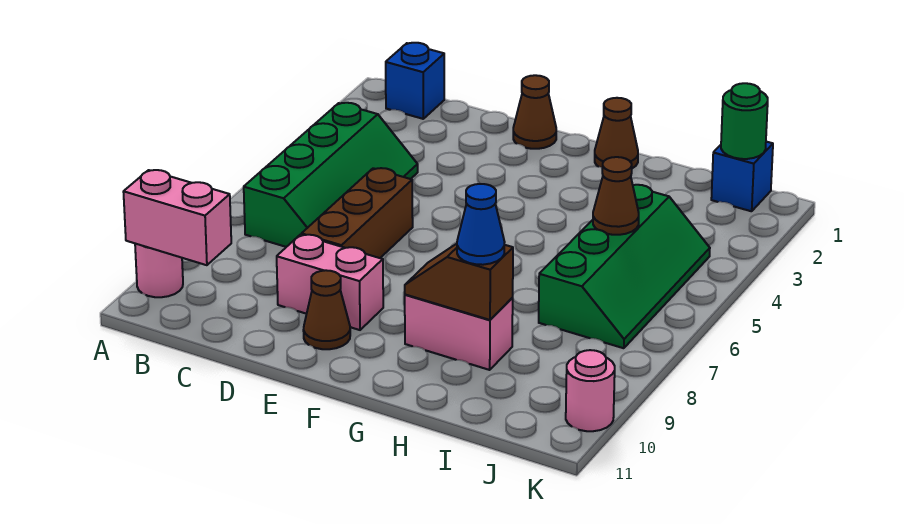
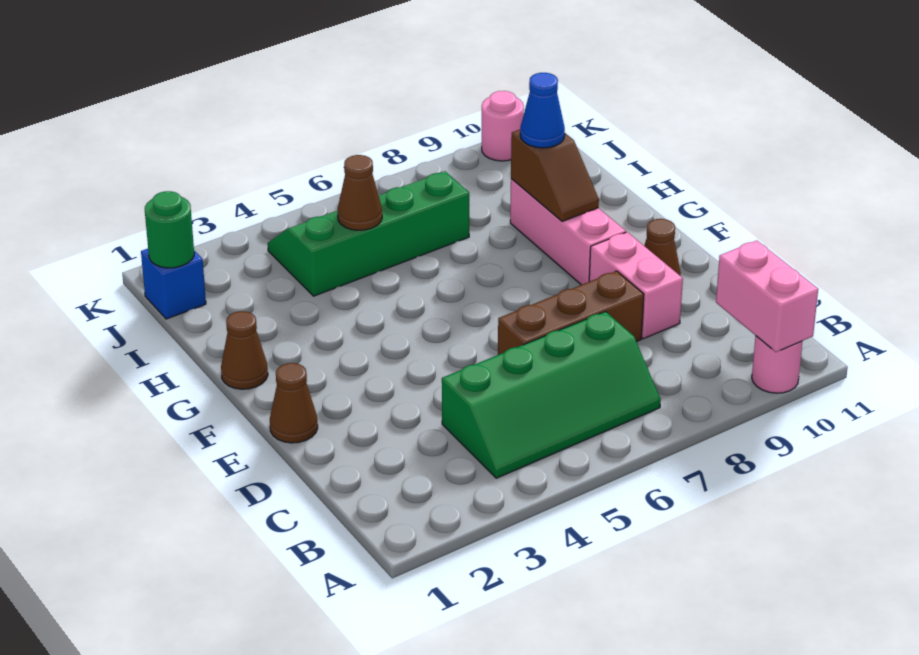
blue brick B1 level 1 -> none
green slope B4:C7 level 1 top B -> green slope B4:C7 level 1 top C
pink brick G9:H9 level 1 -> pink brick F9:H9 level 1

